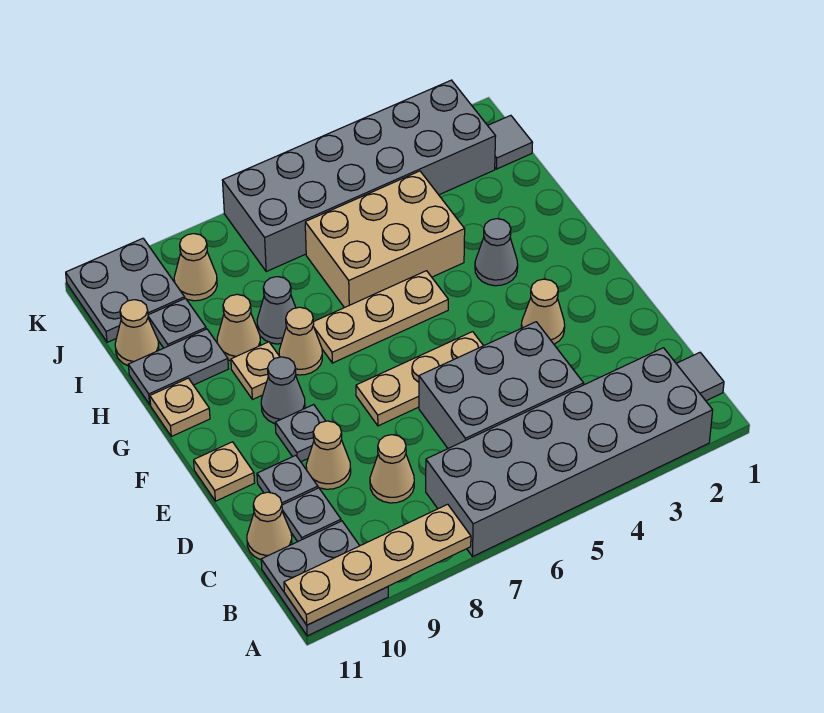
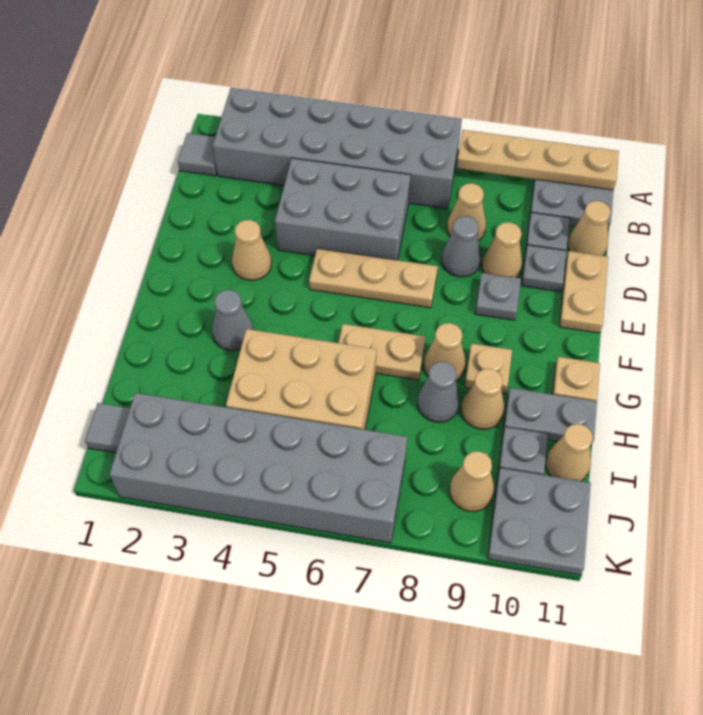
tan plate E11 level 1 -> tan plate D11:E11 level 1
grey cone F9 level 1 -> grey cone D8 level 1
tan plate G5:G7 level 1 -> tan plate G6:G7 level 1

